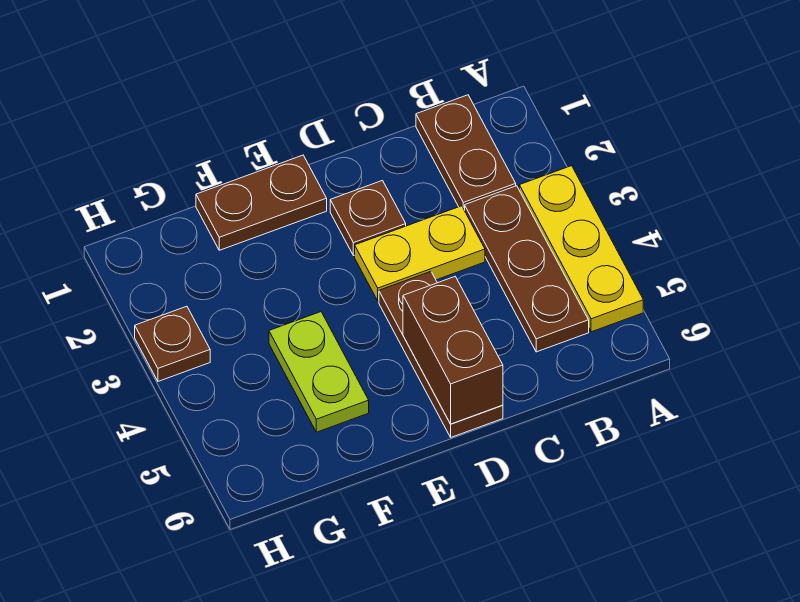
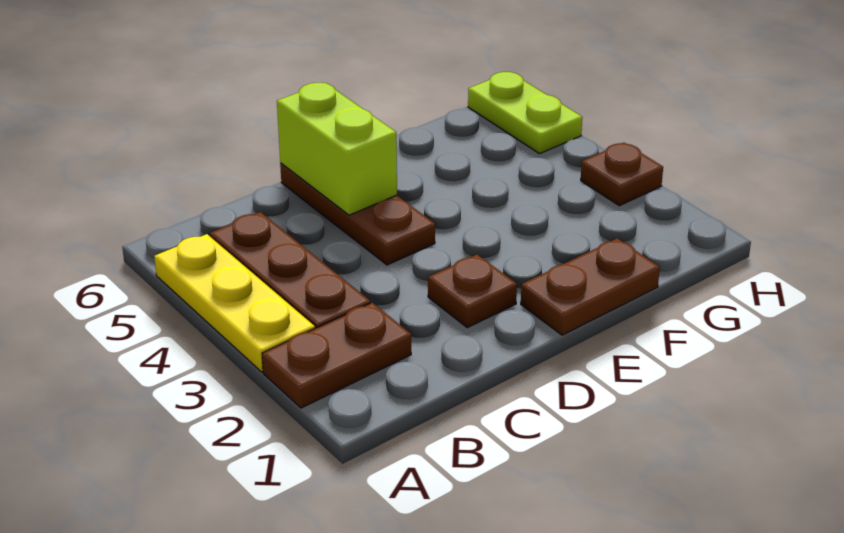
brown plate B1:B2 level 1 -> brown plate A2:B2 level 1
yellow plate C3:D3 level 1 -> none
brown brick D5:D6 level 2 -> lime brick D5:D6 level 2
lime plate F4:F5 level 1 -> lime plate H5:H6 level 1

